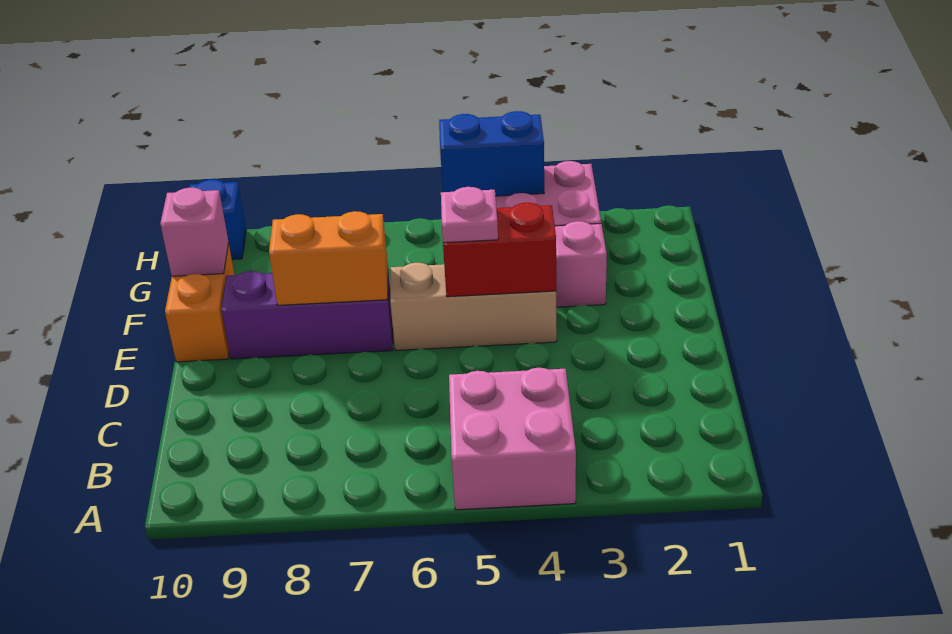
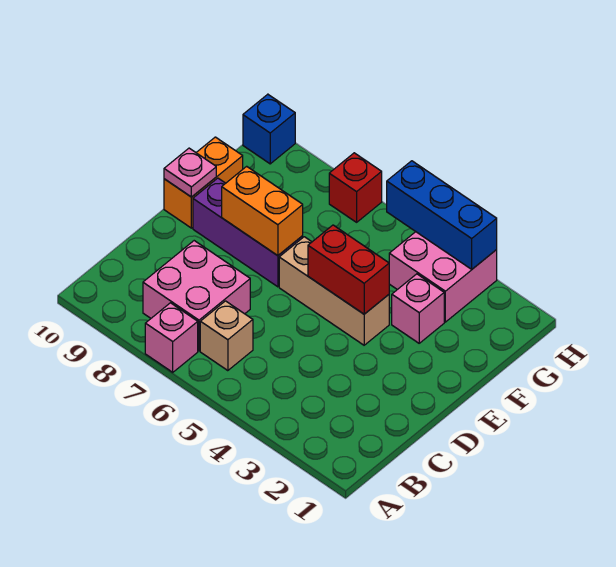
pink brick A4:B5 level 1 -> pink brick B7:C8 level 1
none -> tan brick B6 level 1
pink plate E5 level 3 -> pink plate E10 level 2
pink brick F10 level 2 -> pink brick A7 level 1
blue brick H4:H5 level 2 -> blue brick H3:H5 level 2
none -> red brick H7 level 1

